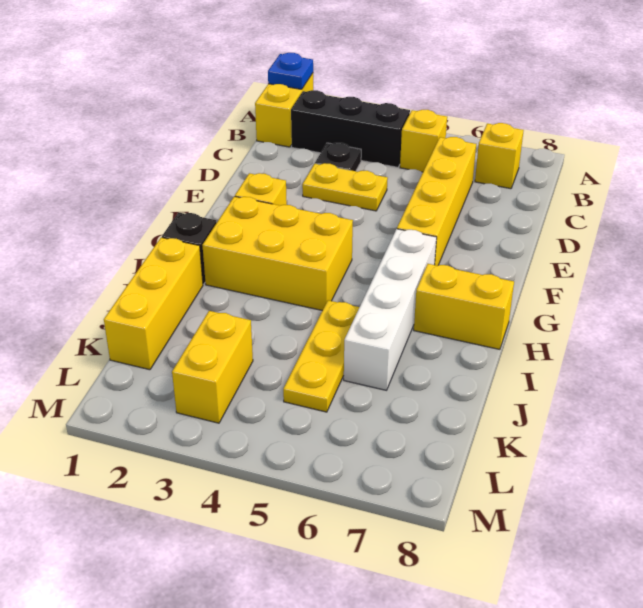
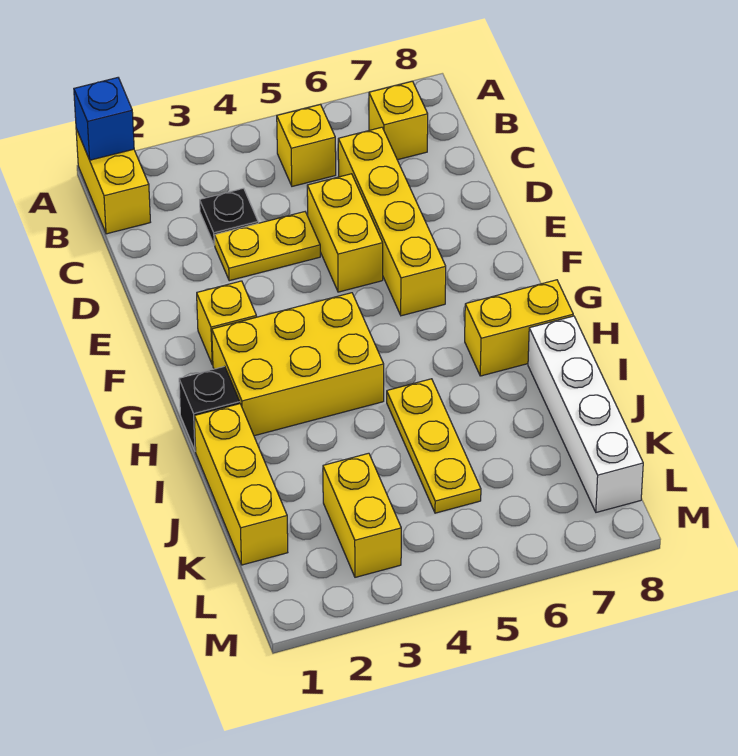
blue plate A1 level 2 -> blue brick A1 level 2
black brick B2:B4 level 1 -> none
none -> yellow brick D5:E5 level 1
white brick G6:J6 level 1 -> white brick I8:L8 level 1

